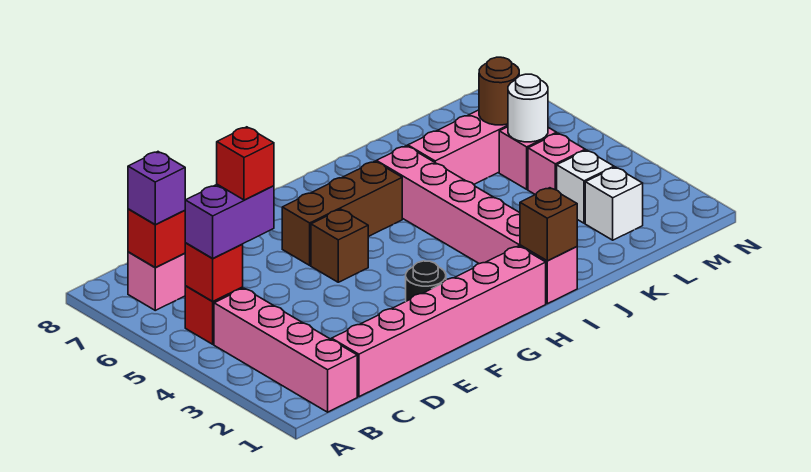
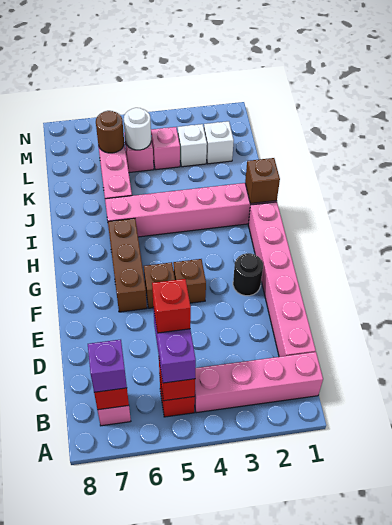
none -> brown brick F4 level 1

